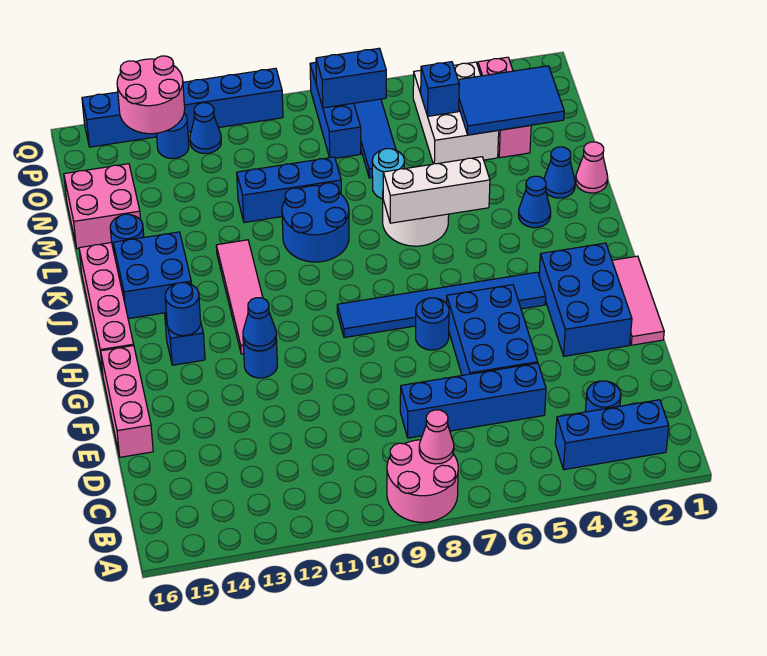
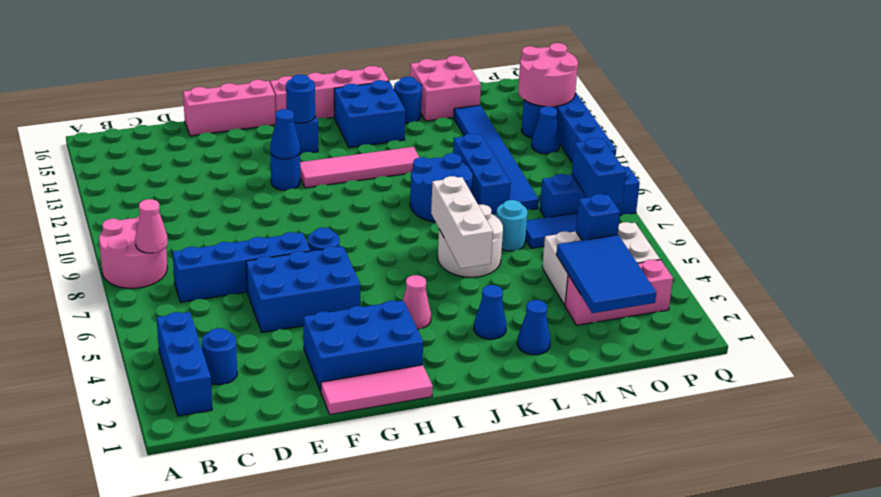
blue brick D5:D8 level 1 -> blue brick C7:F7 level 1
blue tile H4:H9 level 1 -> blue tile N9:N14 level 1
pink cone L1 level 1 -> pink cone I4 level 1

